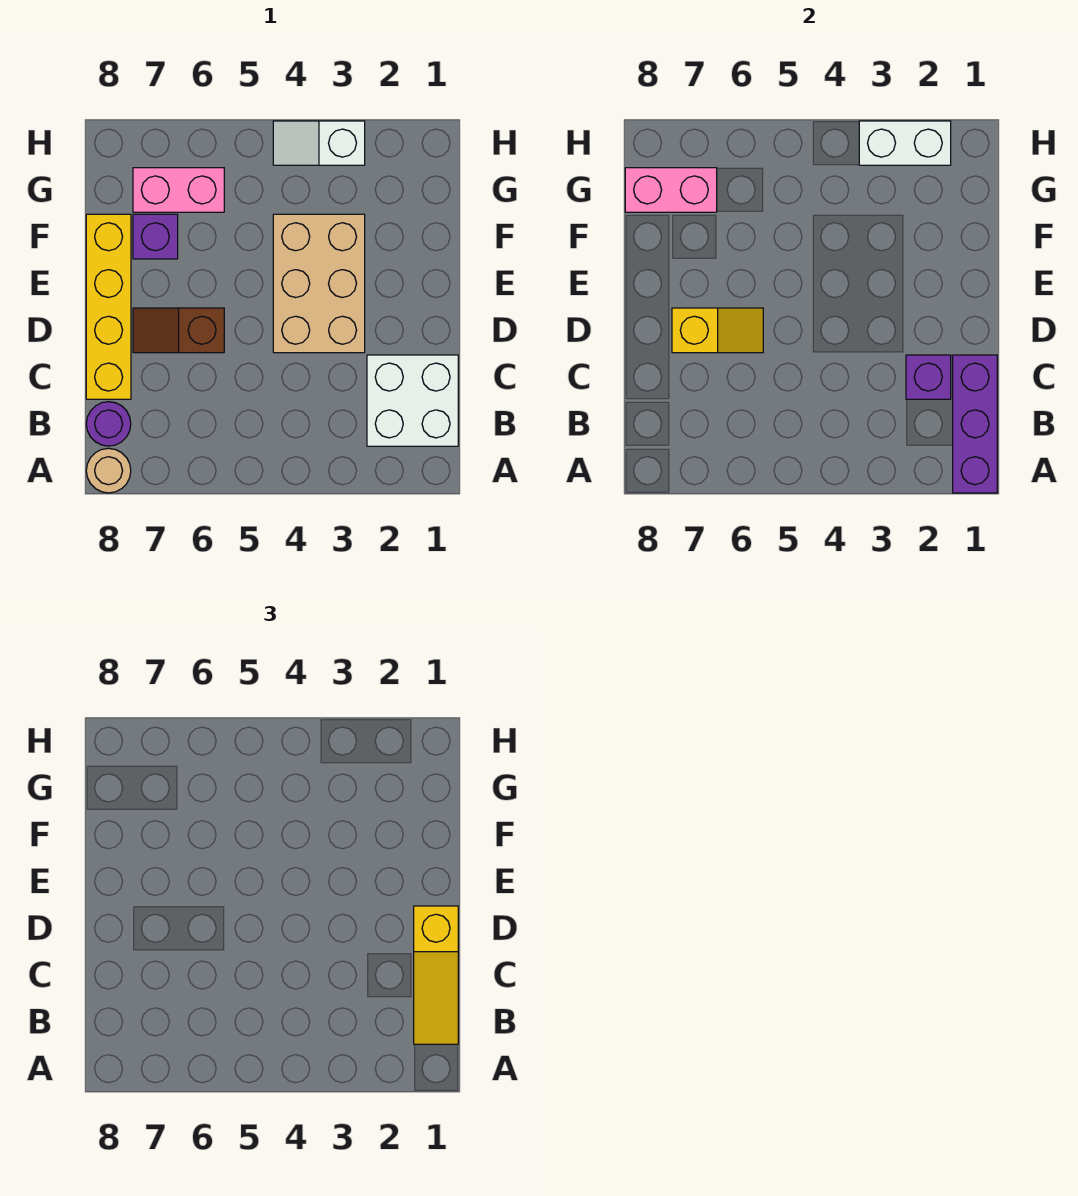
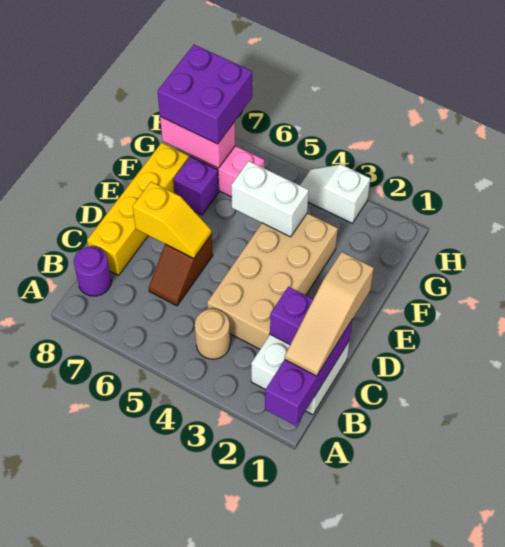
tan round brick A8 level 1 -> tan round brick B4 level 1
yellow slope B1:D1 level 3 top D -> tan slope B1:D1 level 3 top D
tan brick D3:F4 level 1 -> tan brick C3:F4 level 1
brown slope D6:D7 level 1 top 6 -> brown slope C6:D6 level 1 top D
none -> purple brick G7:H8 level 3
white brick H2:H3 level 2 -> white brick F4:F5 level 2

